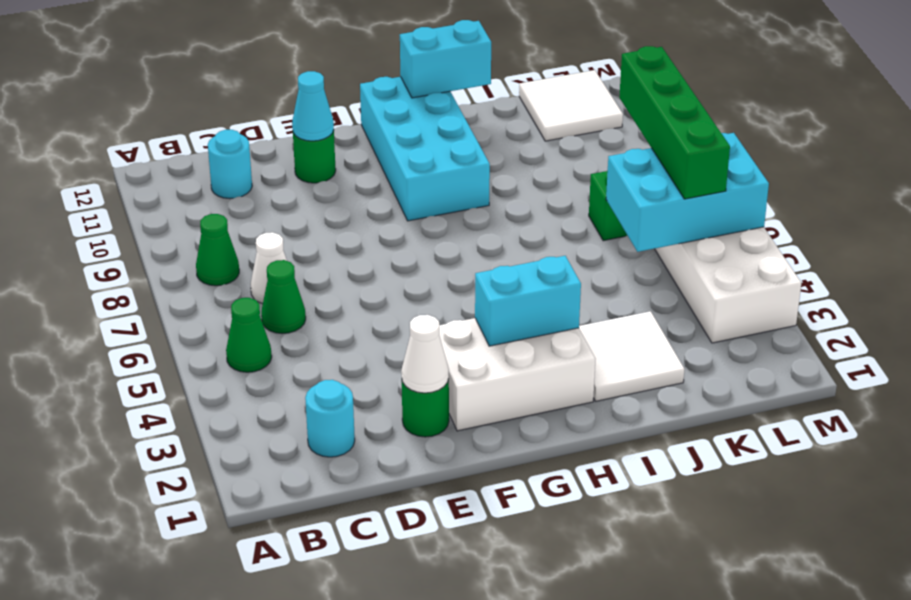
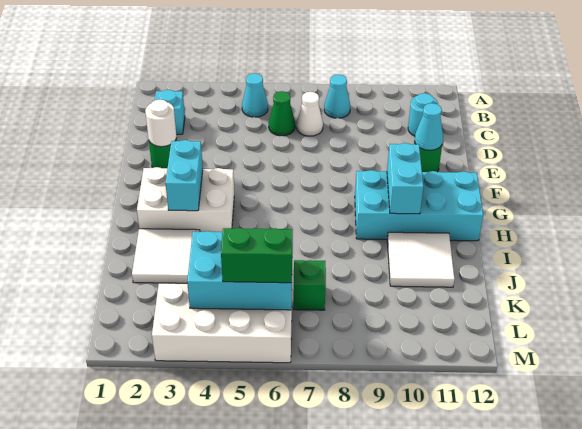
green cone B5 level 1 -> cyan cone B5 level 1
green cone B8 level 1 -> cyan cone B8 level 1
cyan round brick C2 level 1 -> cyan brick C2 level 1
white cone E2 level 2 -> white round brick E2 level 2
white brick F2:H3 level 1 -> white brick G2:H4 level 1
cyan brick H12:I12 level 2 -> cyan brick G10:H10 level 2
cyan brick K5:M6 level 2 -> cyan brick K4:L6 level 2
white tile K11:L12 level 1 -> white tile I10:J11 level 1
green brick L5:L8 level 3 -> green brick L5:L6 level 3

